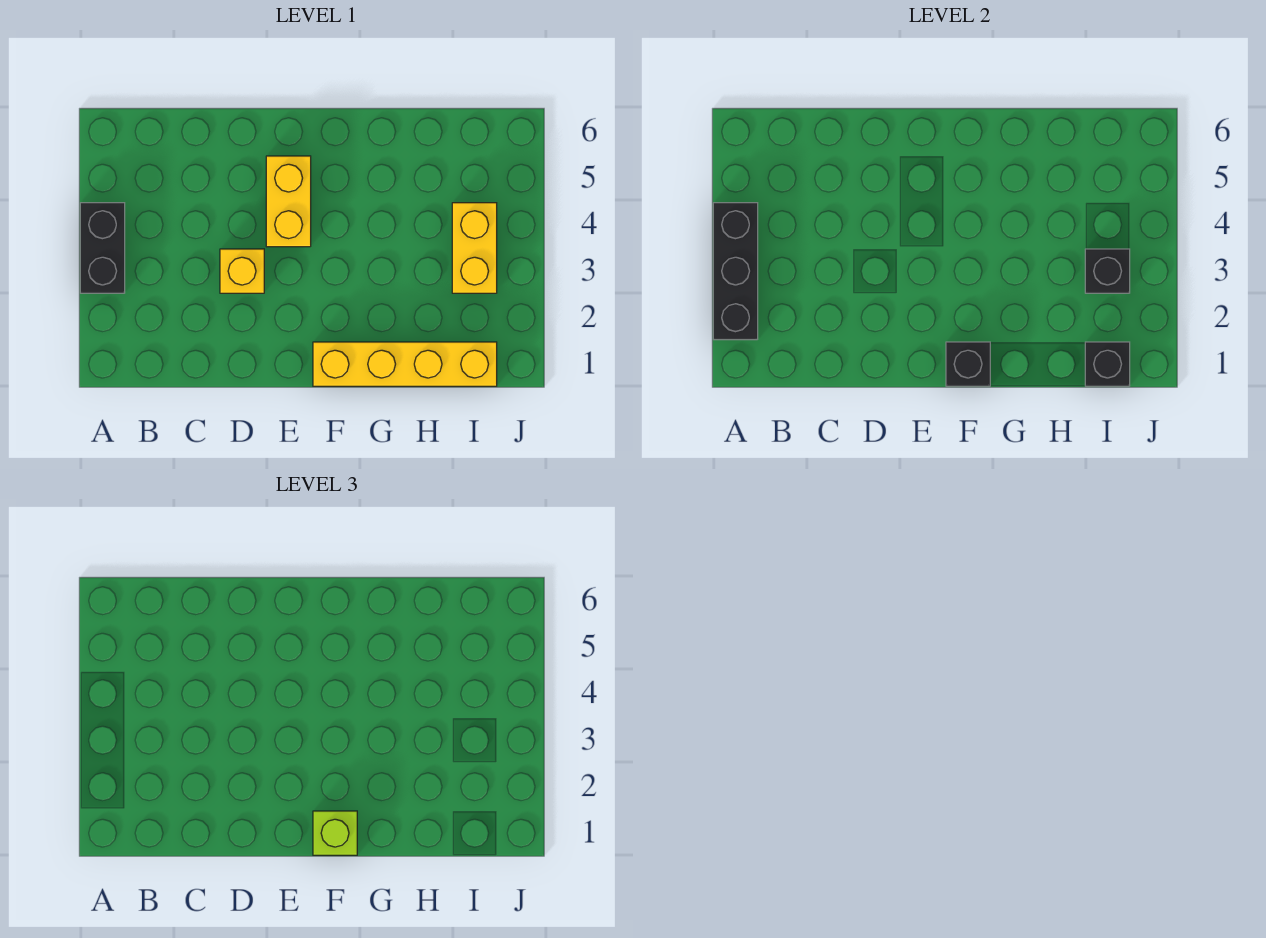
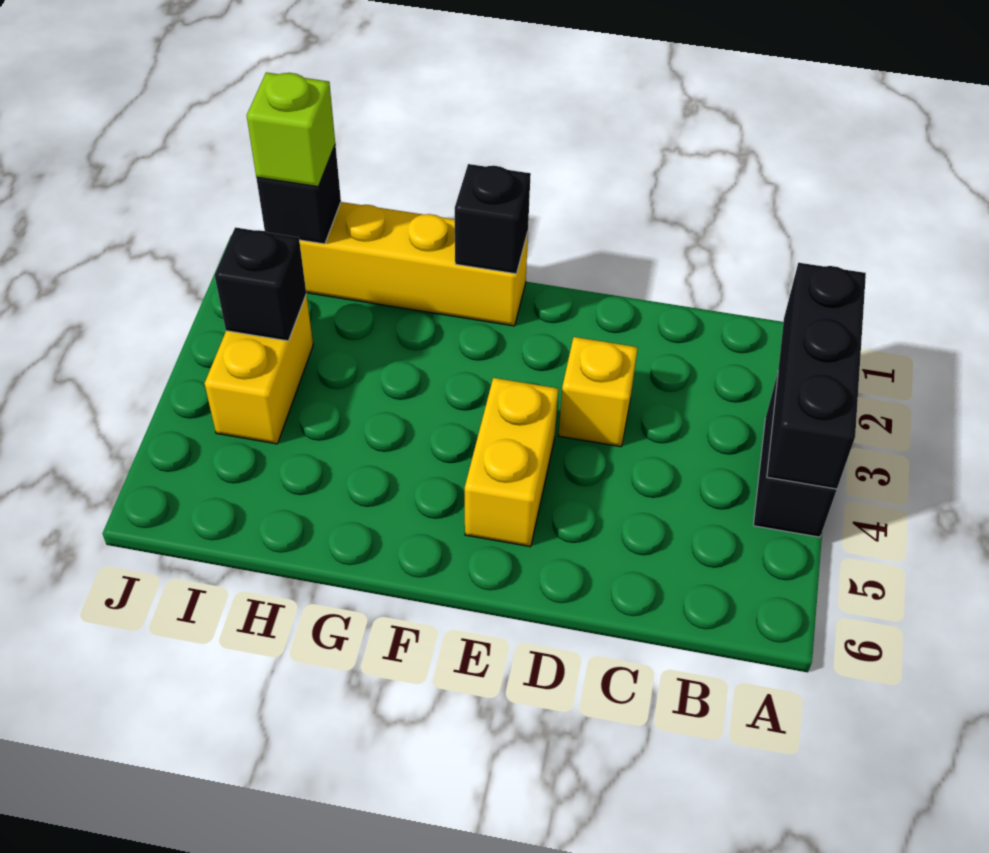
lime brick F1 level 3 -> lime brick I1 level 3

